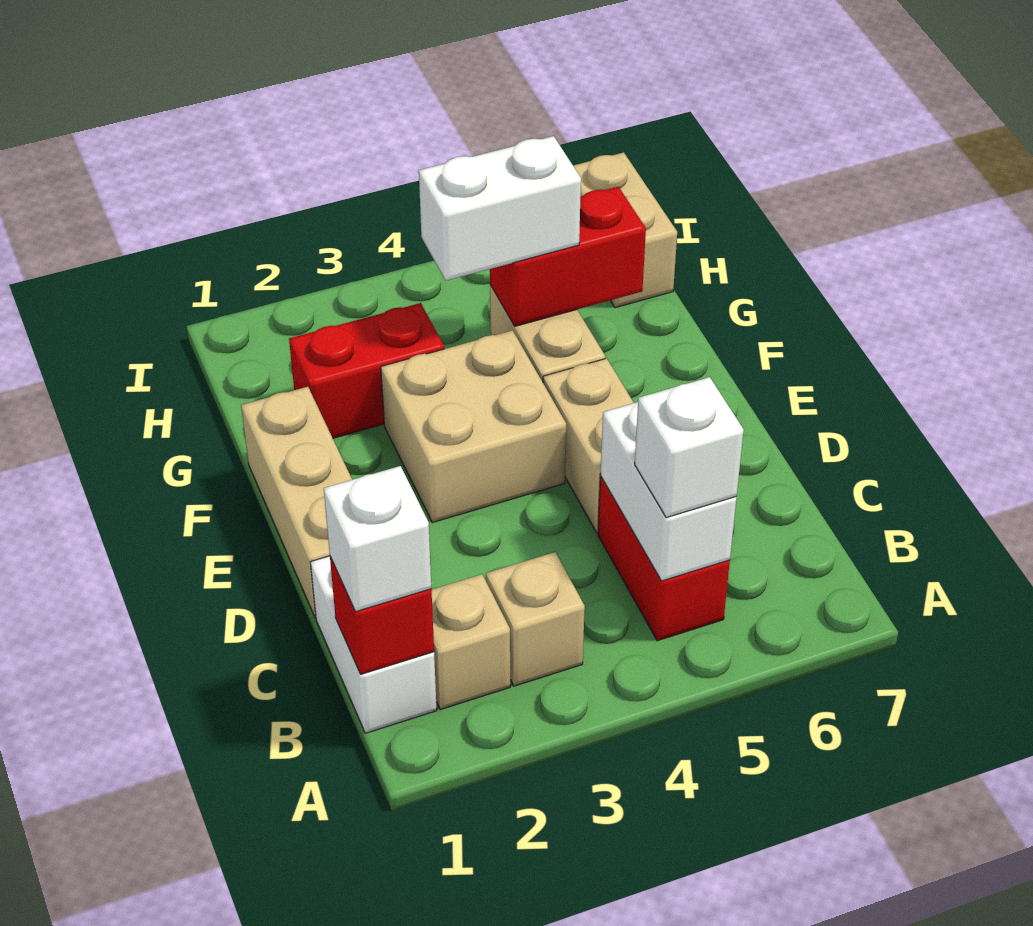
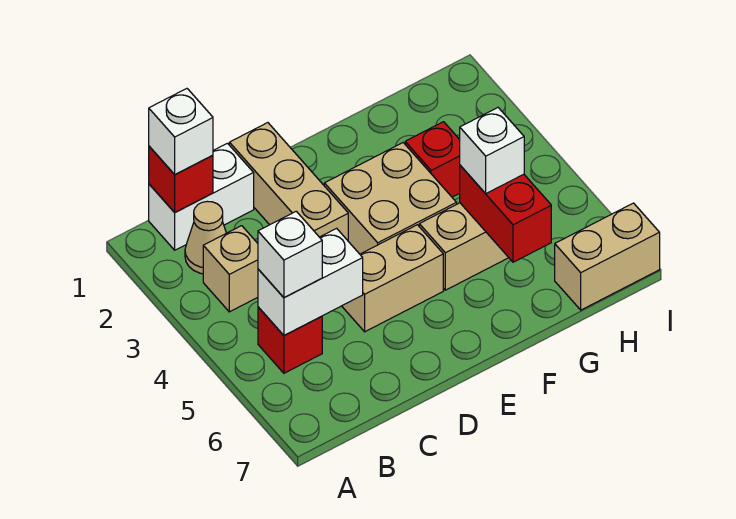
tan brick B2 level 1 -> tan cone B2 level 1
red brick B5:C5 level 1 -> red brick B5 level 1
tan brick D1:F1 level 1 -> tan brick D1:D3 level 1
red brick G2:G3 level 1 -> red brick G3 level 1
white brick G4:G5 level 3 -> white brick G5 level 3

